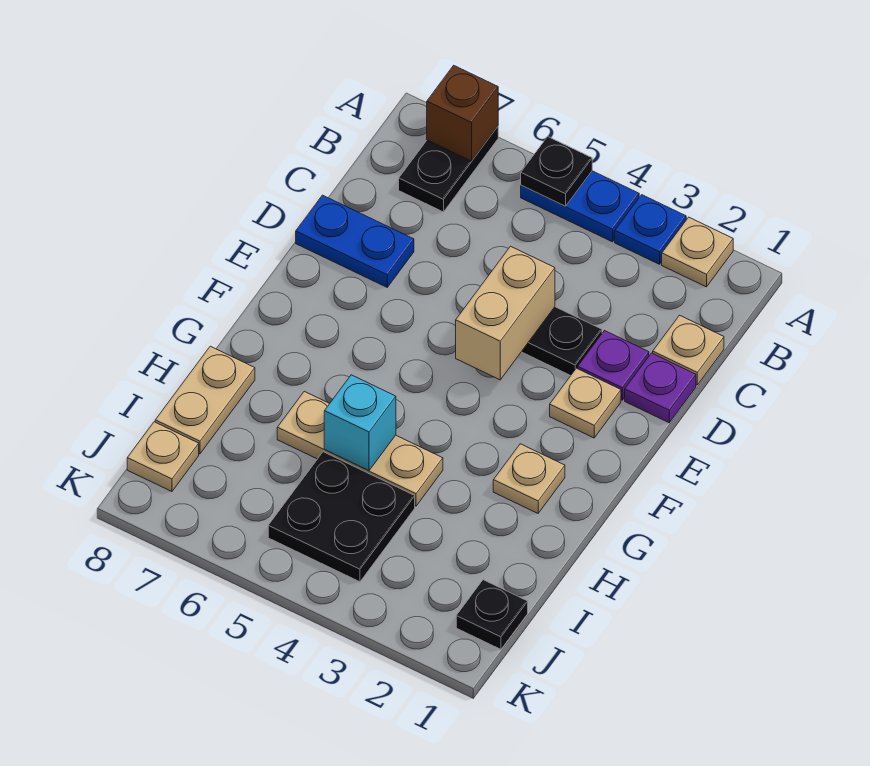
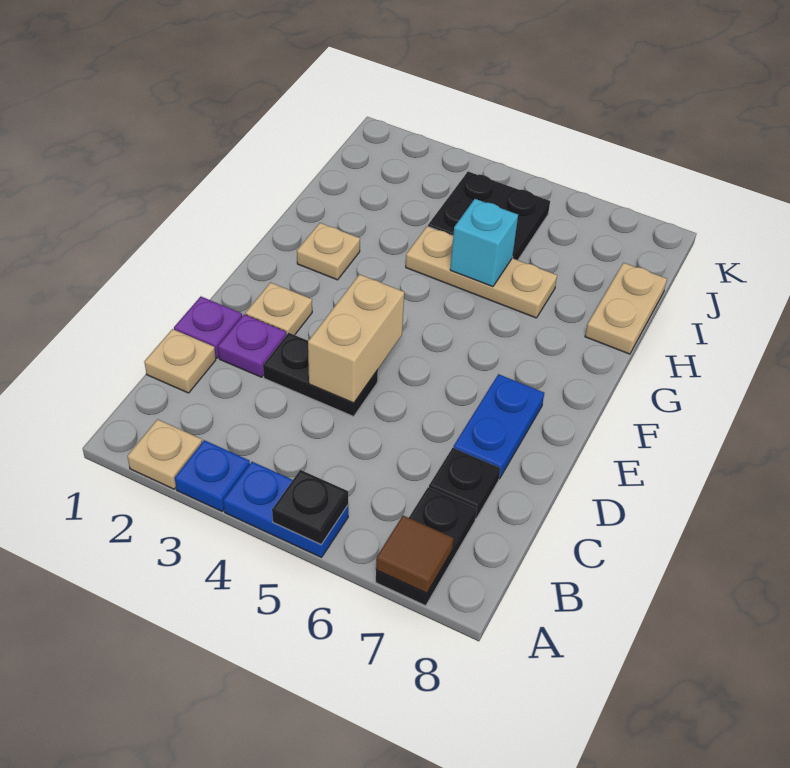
brown brick A7 level 2 -> brown tile A7 level 2
blue plate D7:D8 level 1 -> blue plate D7:E7 level 1
black plate J1 level 1 -> black plate C7 level 1
tan plate J8 level 1 -> none

